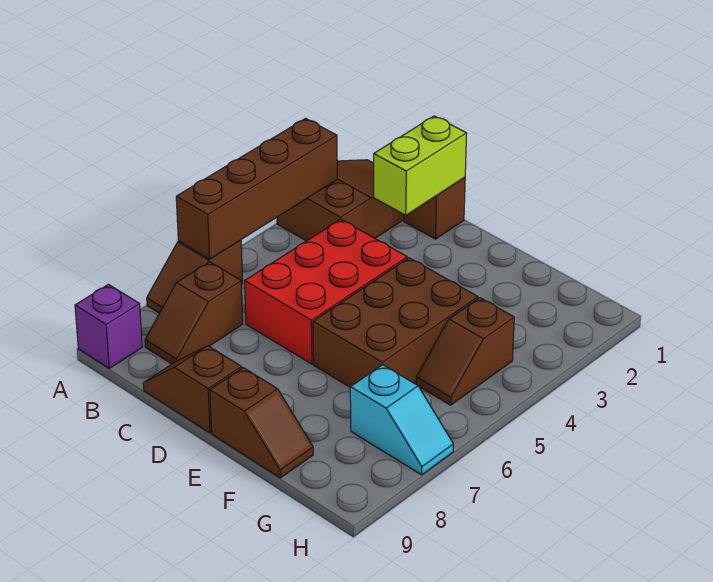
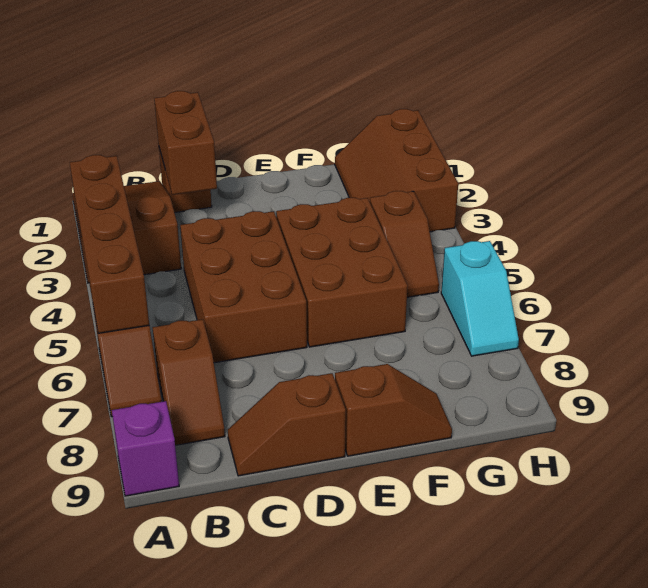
lime brick C1:C2 level 2 -> brown brick C1:C2 level 2
red brick C4:D6 level 1 -> brown brick C4:D6 level 1
none -> brown slope G1:H3 level 1 top H
cyan slope G7:H7 level 1 top G -> cyan slope H6:H7 level 1 top 6

